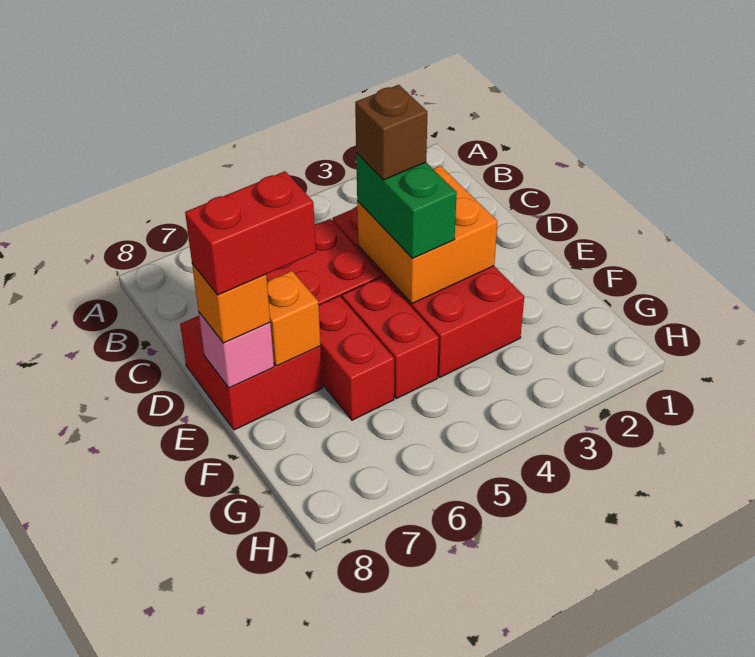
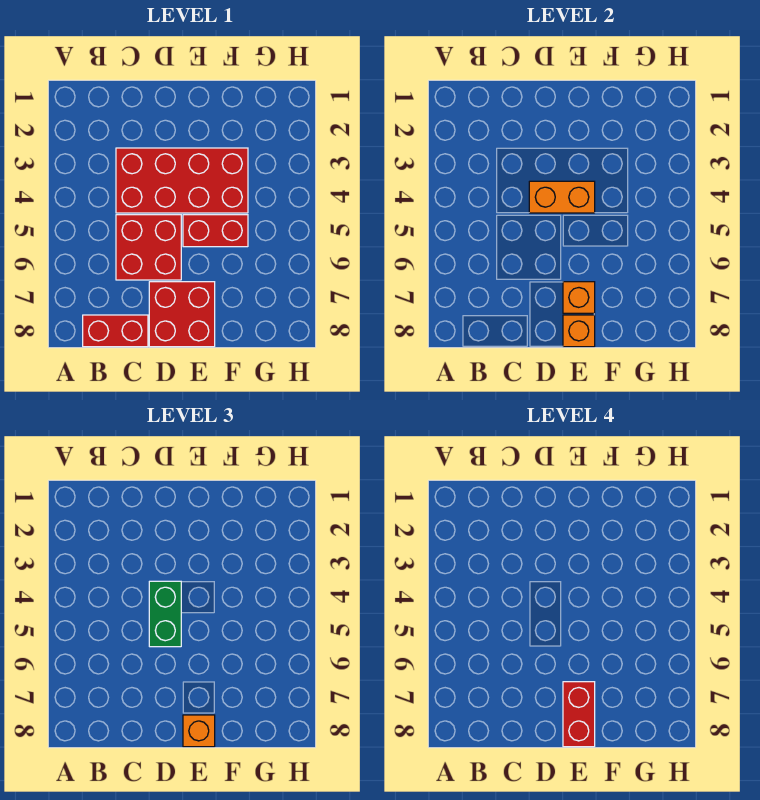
orange brick D3:E4 level 2 -> orange brick D4:E4 level 2
green brick D4:E4 level 3 -> green brick D4:D5 level 3
brown brick D4 level 4 -> none
red brick E6:F6 level 1 -> red brick B8:C8 level 1
pink brick E8 level 2 -> orange brick E8 level 2

